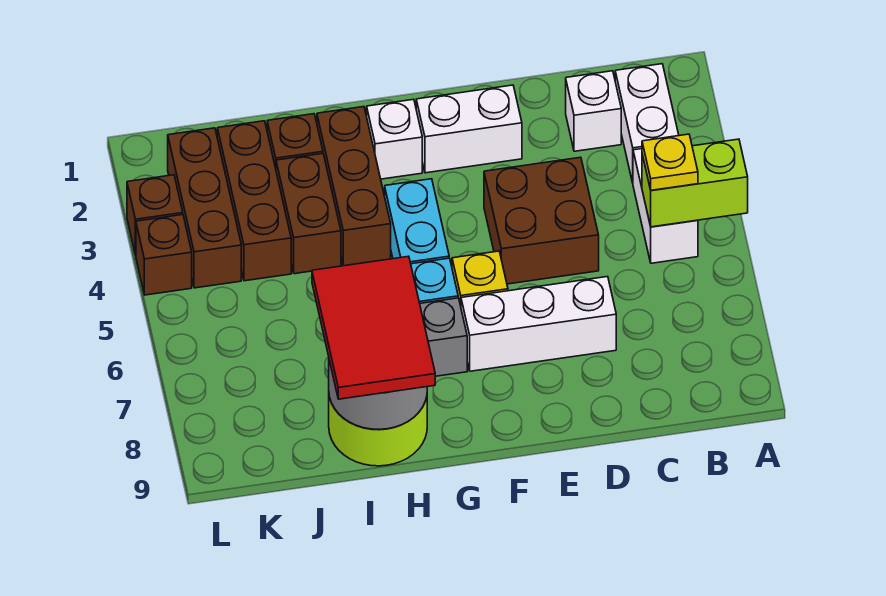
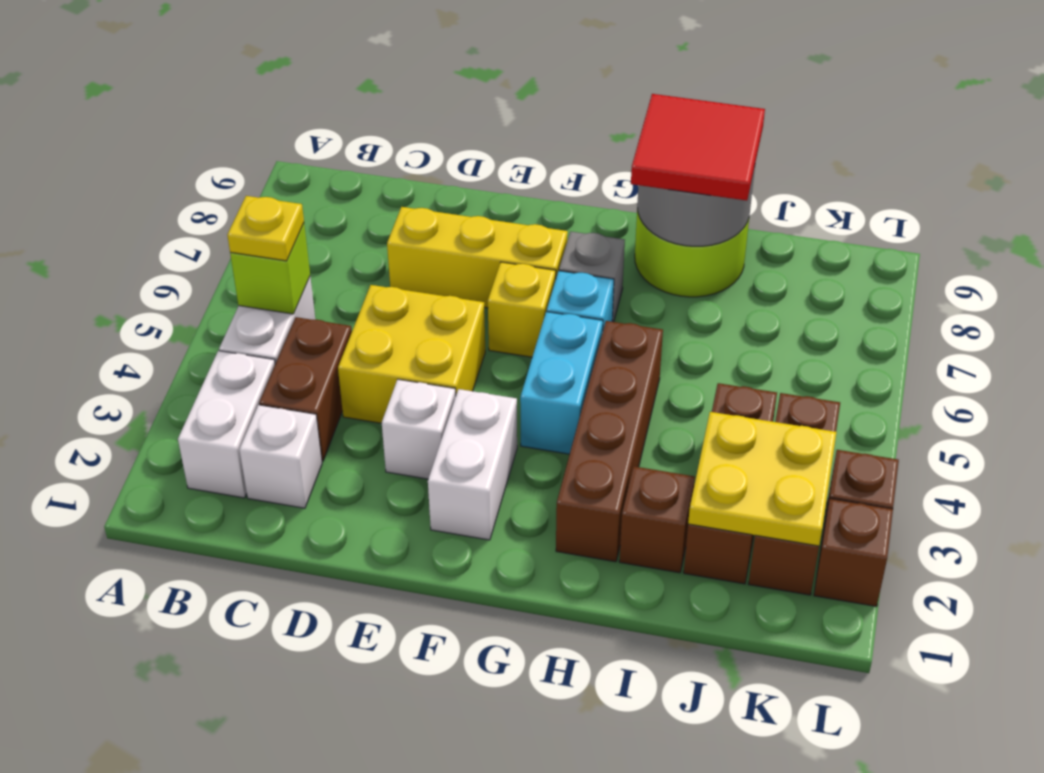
lime brick A5:B5 level 2 -> lime brick B5 level 2
brown brick D4:E5 level 1 -> yellow brick D4:E5 level 1
white brick D7:F7 level 1 -> yellow brick D7:F7 level 1
white brick E2:F2 level 1 -> white brick F2:F3 level 1
white brick G2 level 1 -> white brick E3 level 1
brown brick H2:H4 level 1 -> brown brick H2:H5 level 1
red tile H7:I9 level 3 -> red tile H8:I9 level 3
brown brick I3:I4 level 1 -> brown brick C3:C4 level 1
none -> yellow plate J2:K3 level 2
brown brick L4 level 1 -> brown brick L2 level 1

